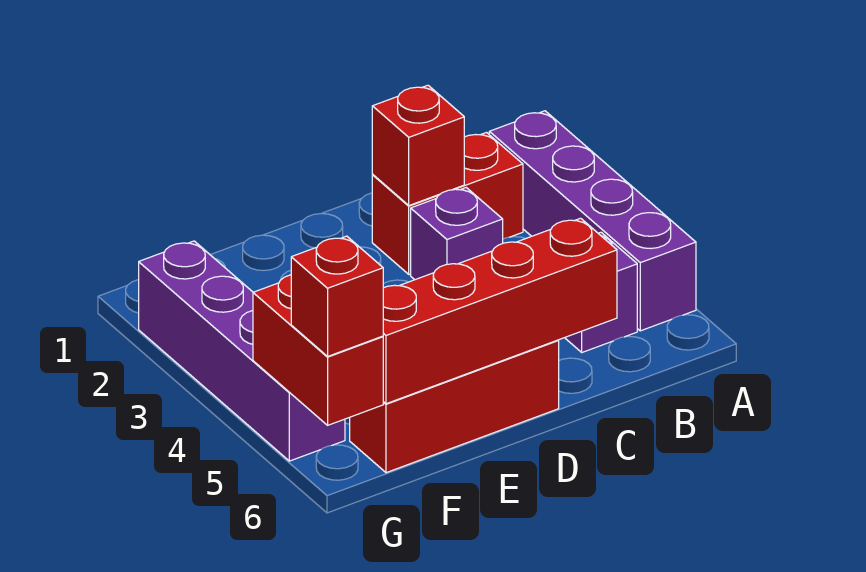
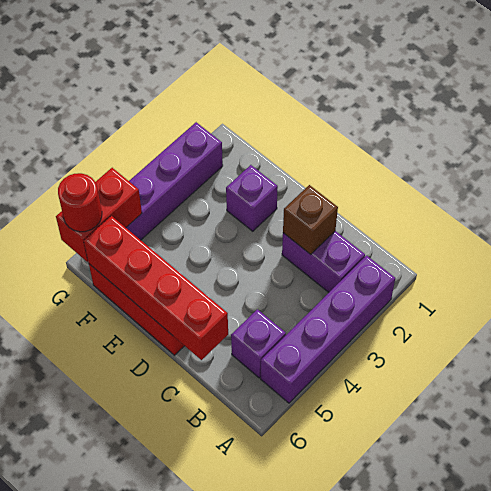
red brick B2:C2 level 1 -> purple brick B2:C2 level 1
red brick C2 level 2 -> brown brick C2 level 2
purple brick C3 level 1 -> purple brick E2 level 1
red brick G6 level 3 -> red round brick G6 level 3

